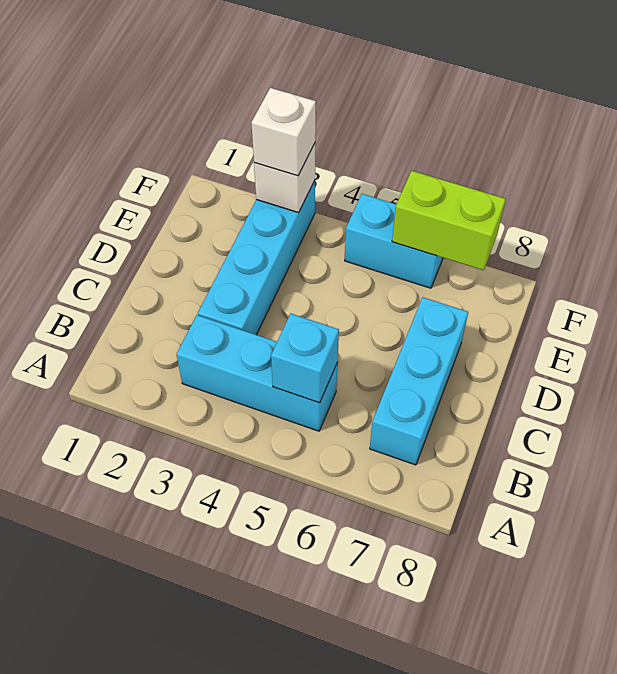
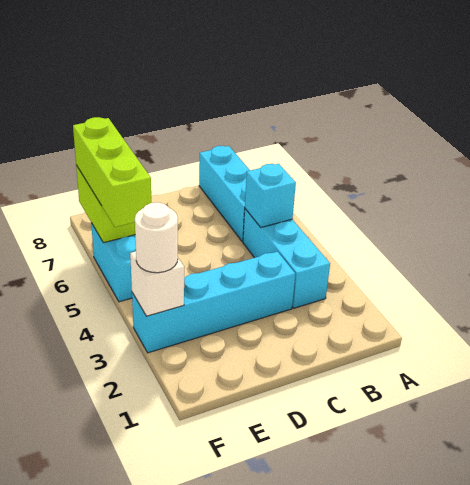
cyan brick B7:D7 level 1 -> cyan brick B6:B8 level 1
white brick F3 level 3 -> white round brick F3 level 3
none -> lime brick F5:F7 level 3

